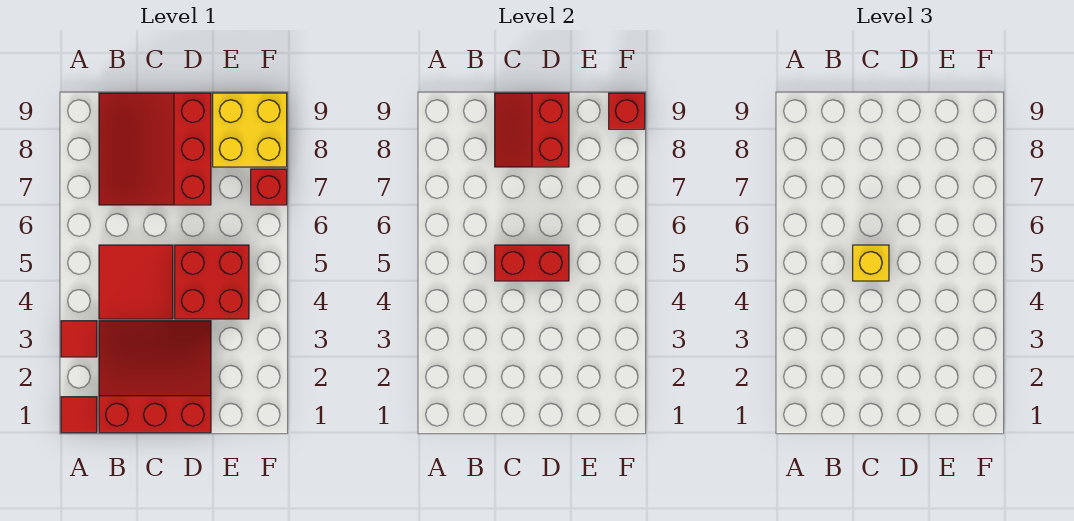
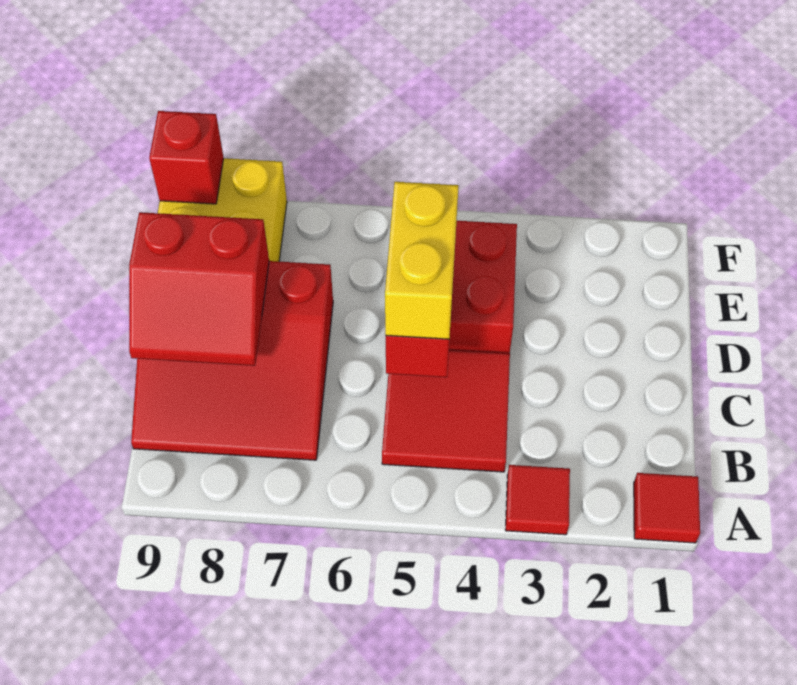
red slope B1:D3 level 1 top 1 -> none
yellow brick C5 level 3 -> yellow brick C5:D5 level 3
red brick F7 level 1 -> none

